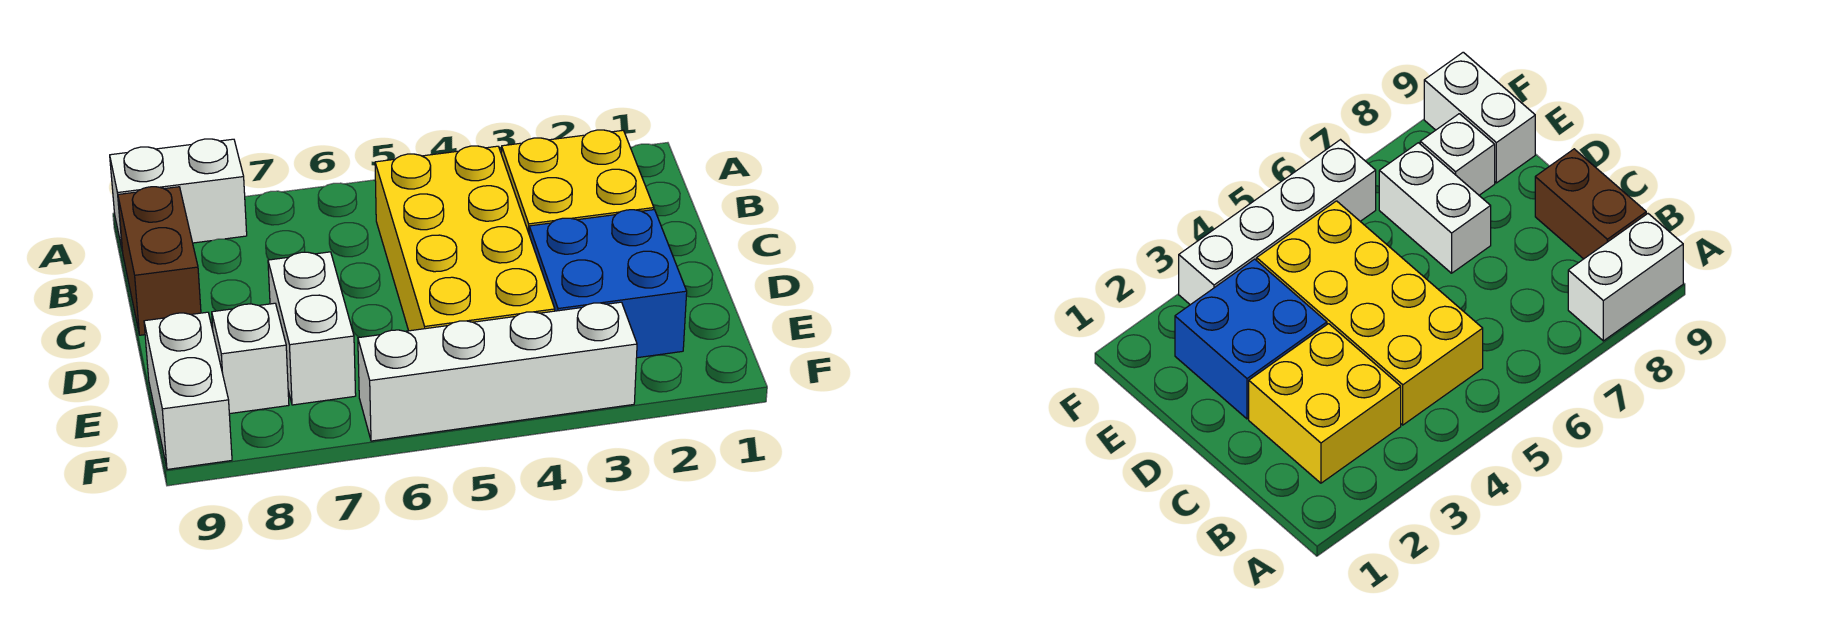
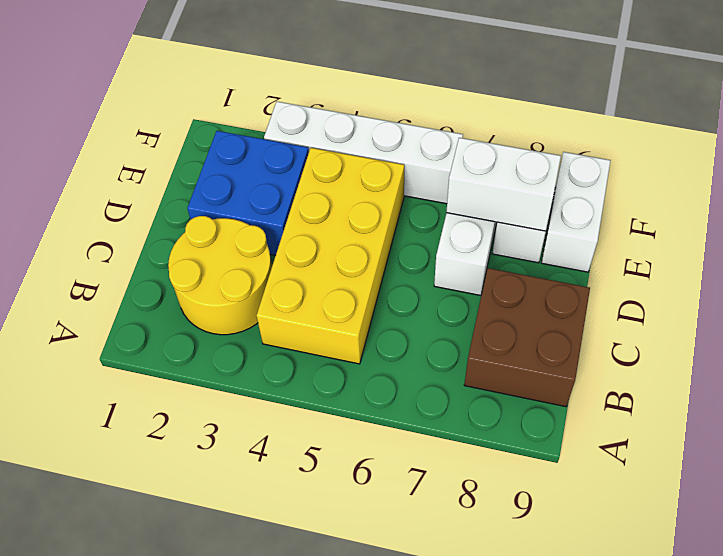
white brick A8:A9 level 1 -> white brick E7:E8 level 2
yellow brick B2:C3 level 1 -> yellow round brick B2:C3 level 1
brown brick B9:C9 level 1 -> brown brick B8:C9 level 1

